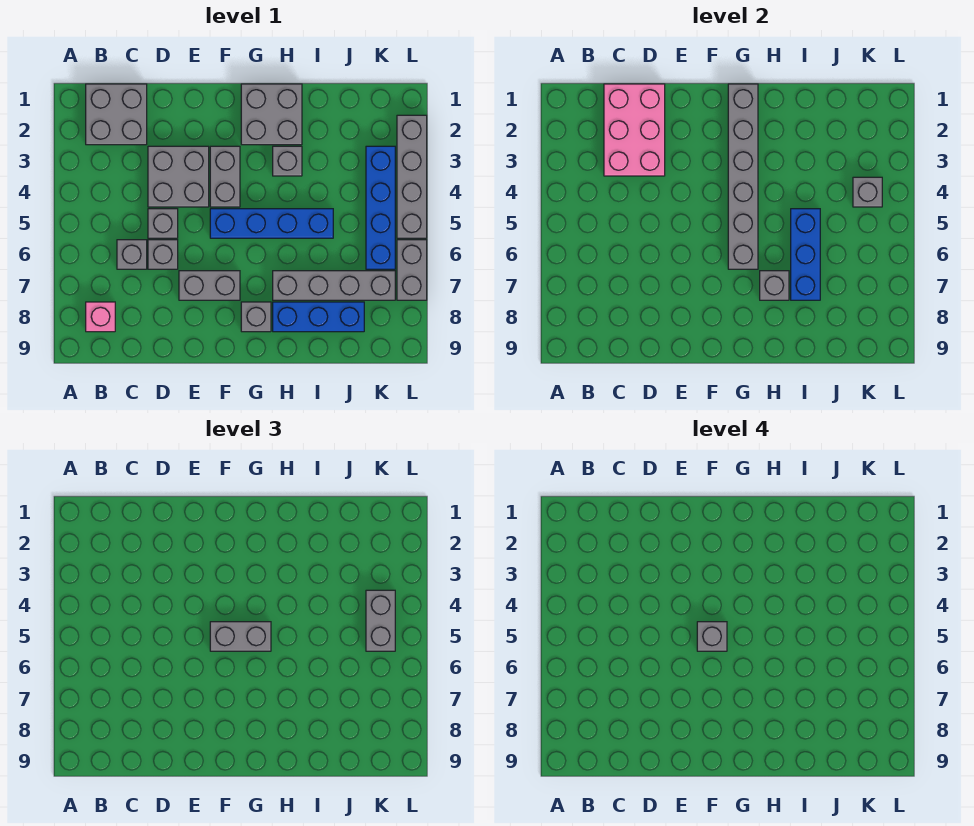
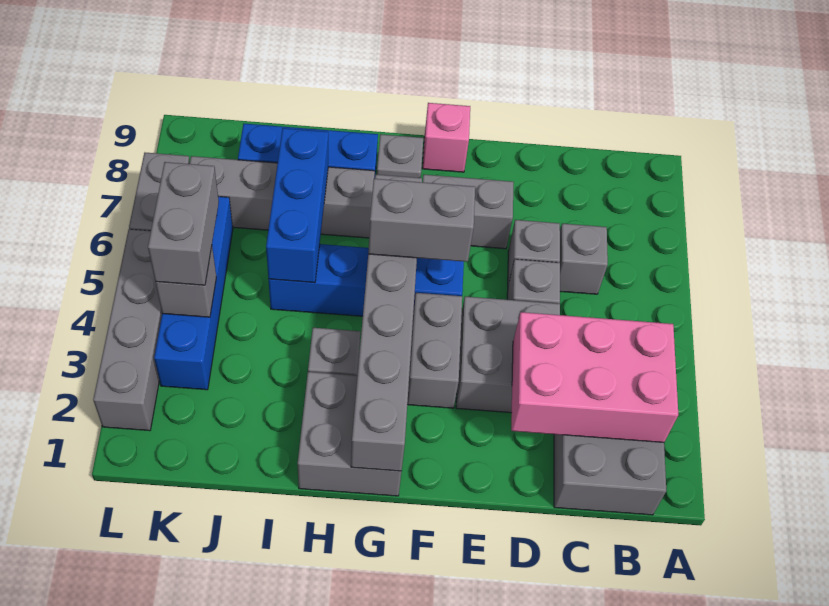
pink brick B8 level 1 -> pink brick F9 level 1
pink brick C1:D3 level 2 -> pink brick B2:D3 level 2
grey brick F5 level 4 -> none
grey brick H7 level 2 -> none

